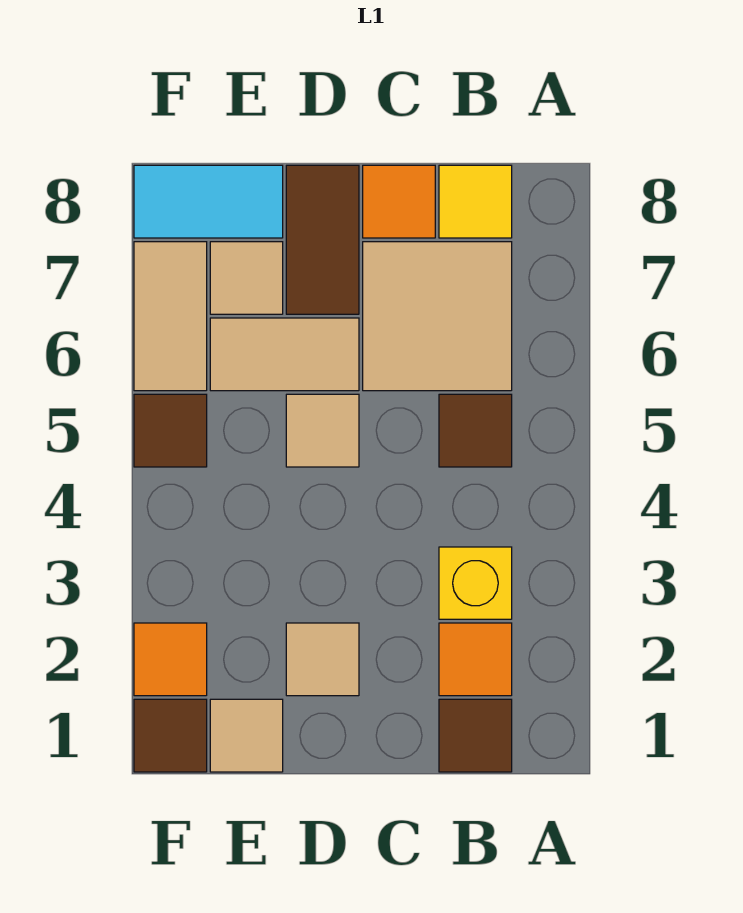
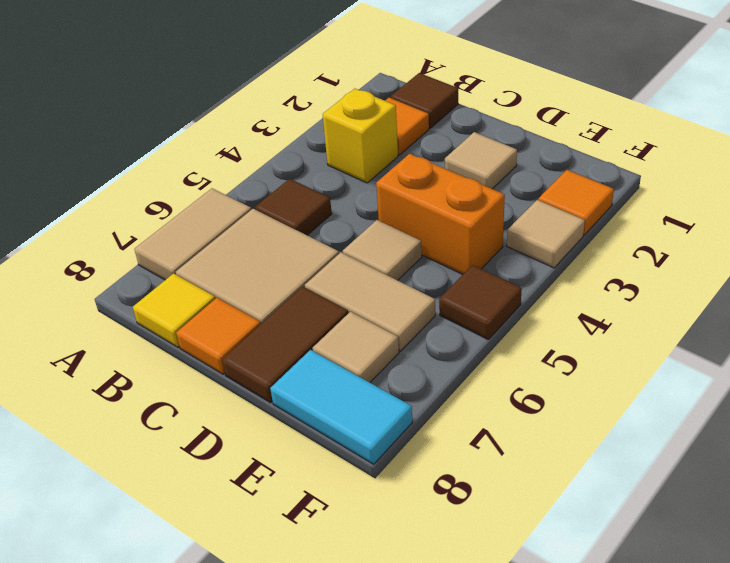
none -> orange brick D4:E4 level 1
tan tile E1 level 1 -> tan tile F3 level 1
brown tile F1 level 1 -> none
tan tile F6:F7 level 1 -> tan tile A6:A7 level 1

